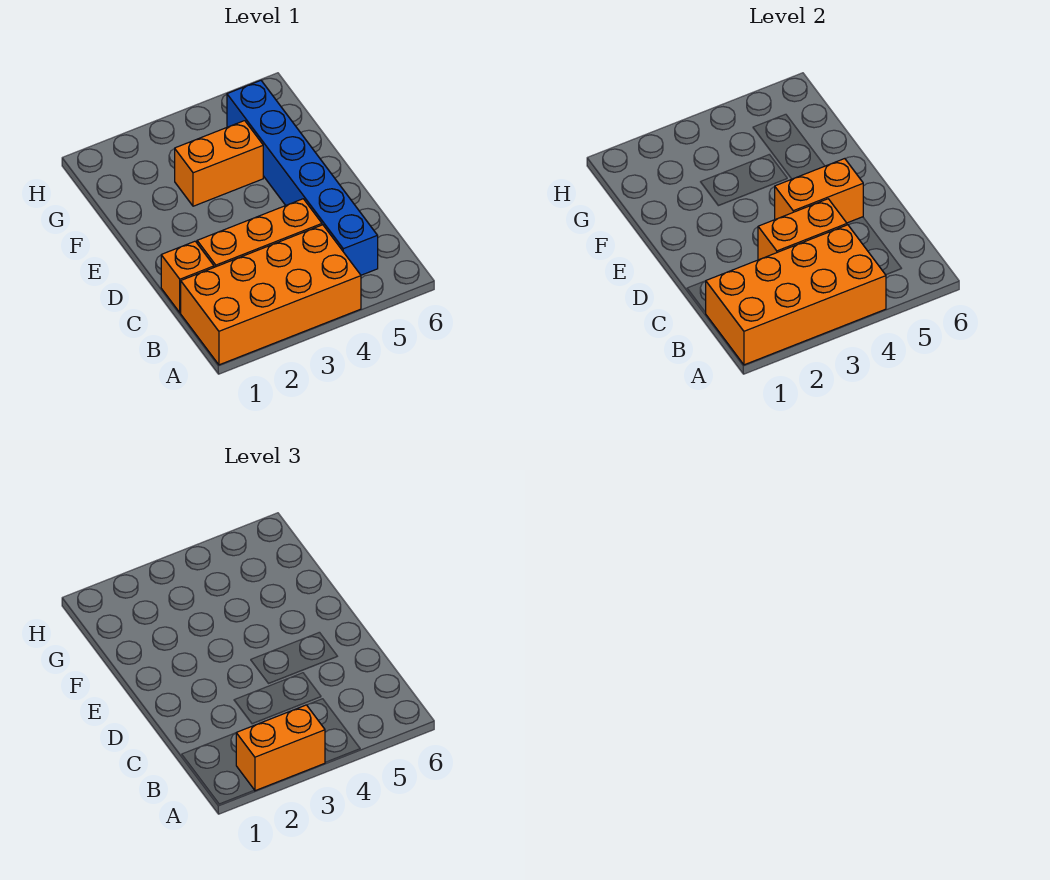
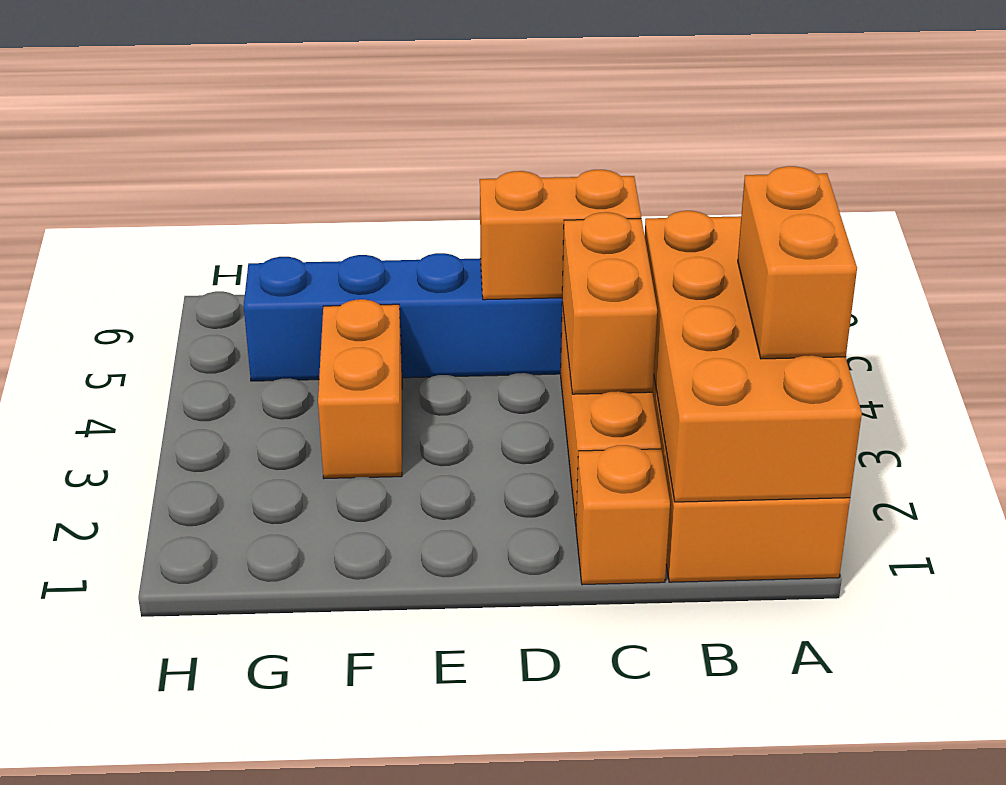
orange brick D4:D5 level 2 -> orange brick C5:D5 level 2

